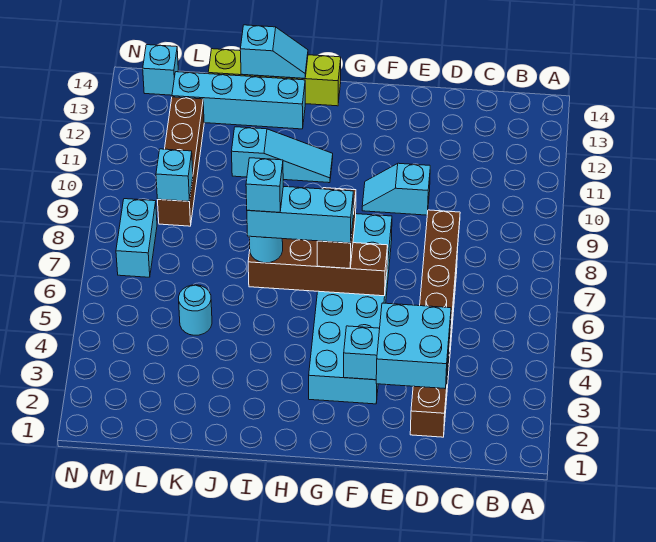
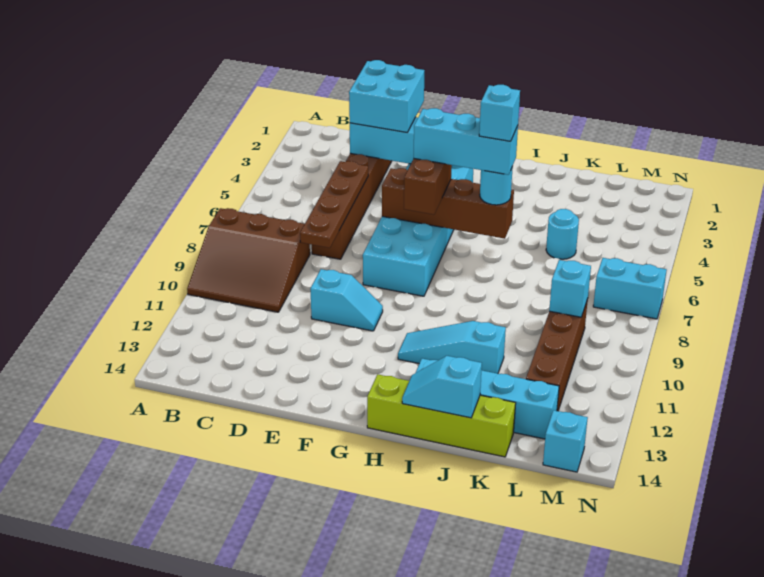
none -> brown slope A8:C10 level 1 top 8
cyan brick M7:M8 level 1 -> cyan brick M7:N7 level 1

